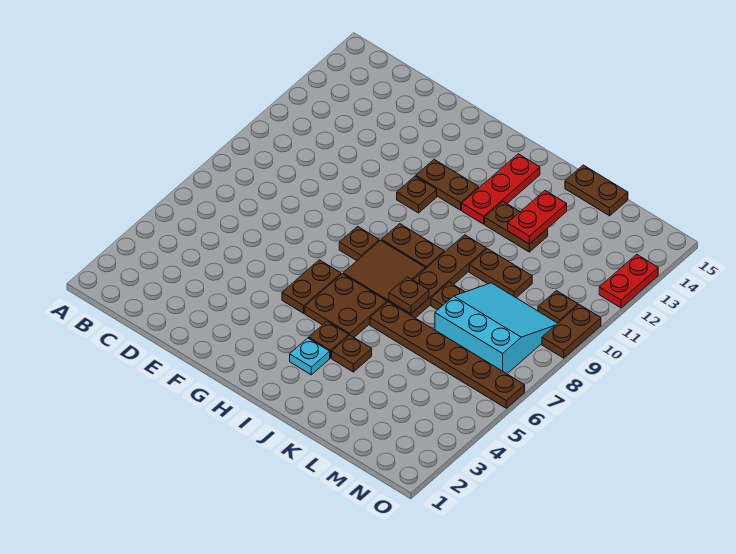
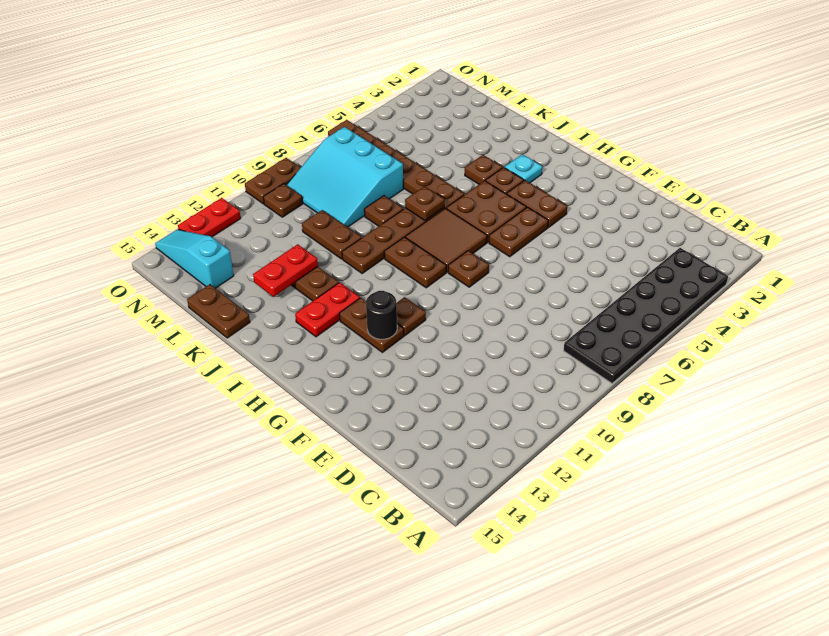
none -> black plate A3:B8 level 1
none -> brown plate G4:H4 level 1
none -> black round brick G12 level 2
red plate I12:I14 level 1 -> red plate I12:I13 level 1
none -> cyan slope M14:O14 level 1 top M

